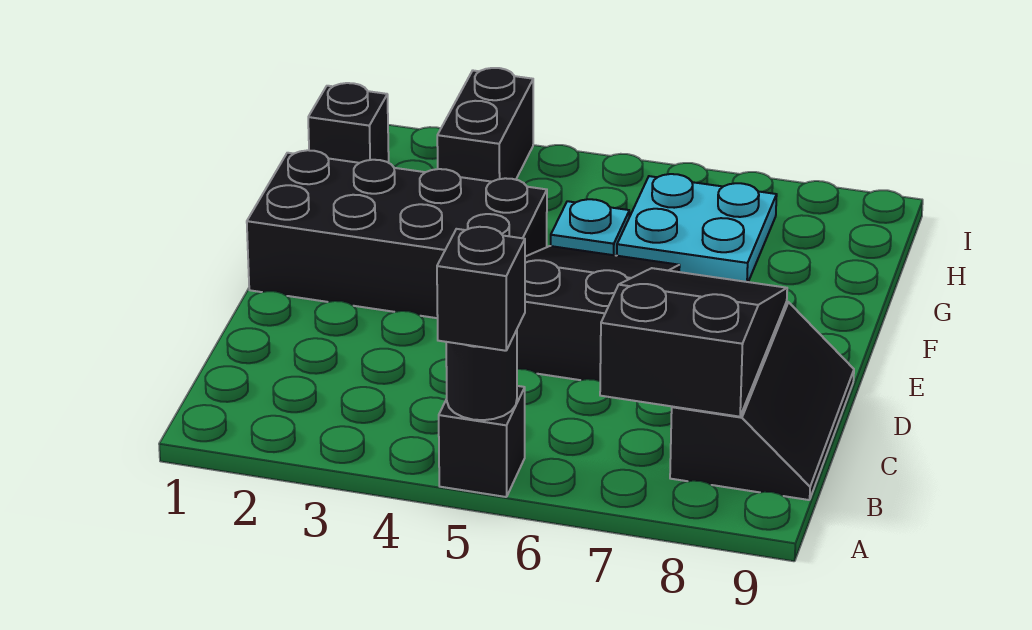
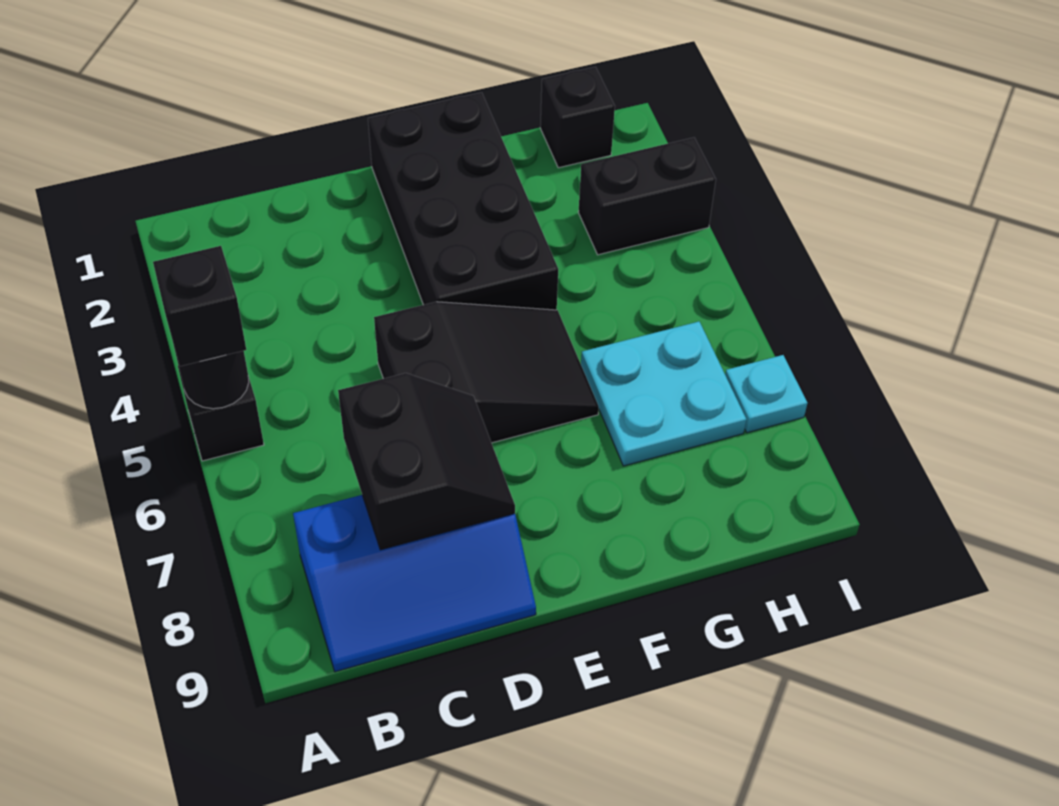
black slope B7:D8 level 2 top B -> black slope C7:D8 level 2 top C
black slope B8:D9 level 1 top 8 -> blue slope B8:D9 level 1 top 8
cyan plate G5 level 1 -> cyan plate I7 level 1

